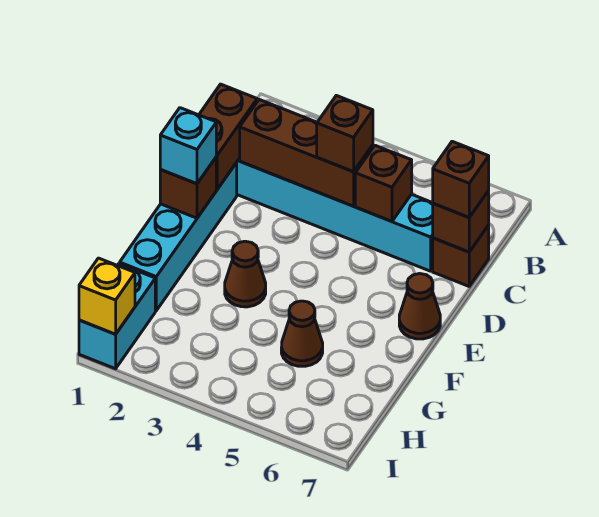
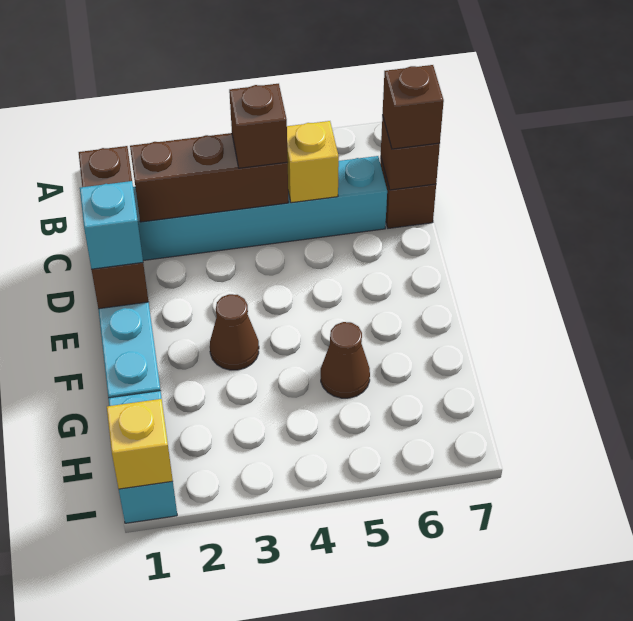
brown brick C5 level 2 -> yellow brick C5 level 2
brown cone E7 level 1 -> none

